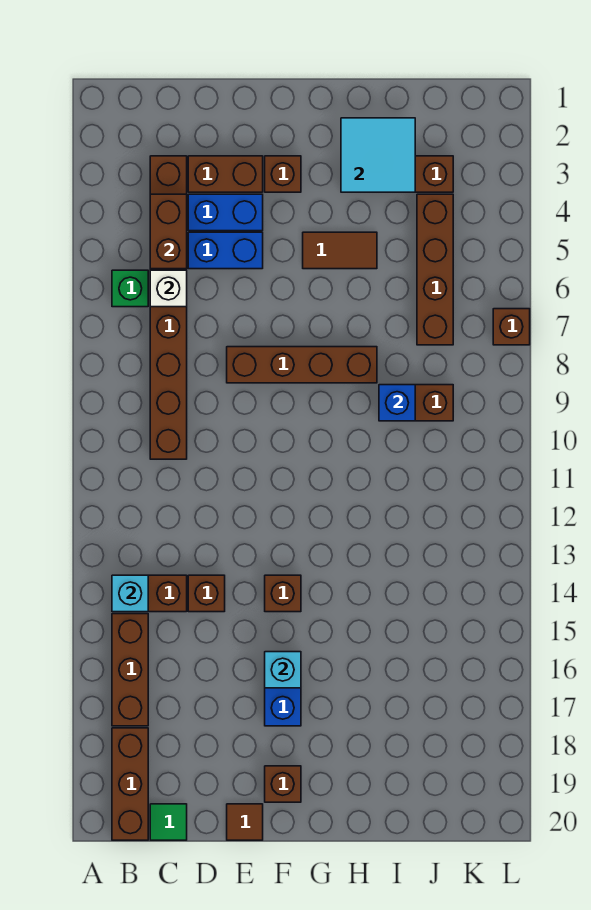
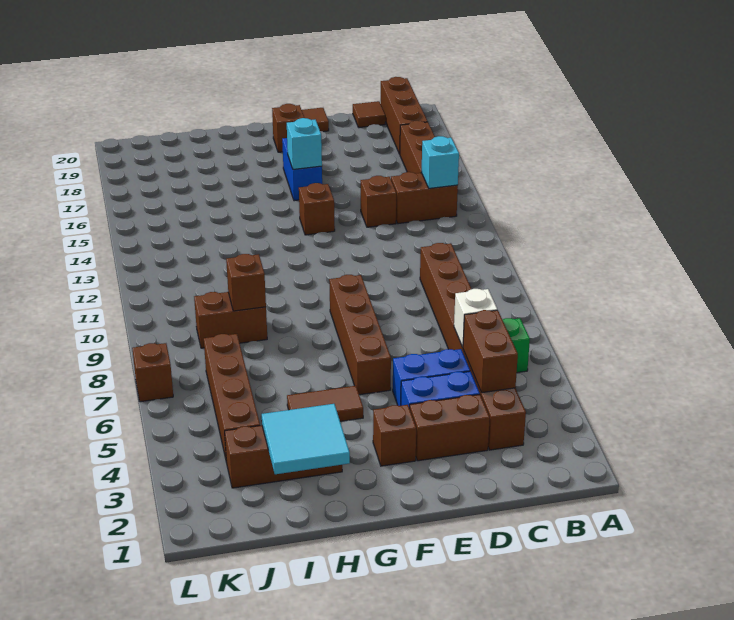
green tile C20 level 1 -> brown tile C20 level 1
brown brick E8:H8 level 1 -> brown brick F6:F9 level 1
blue brick I9 level 2 -> brown brick I9 level 2

